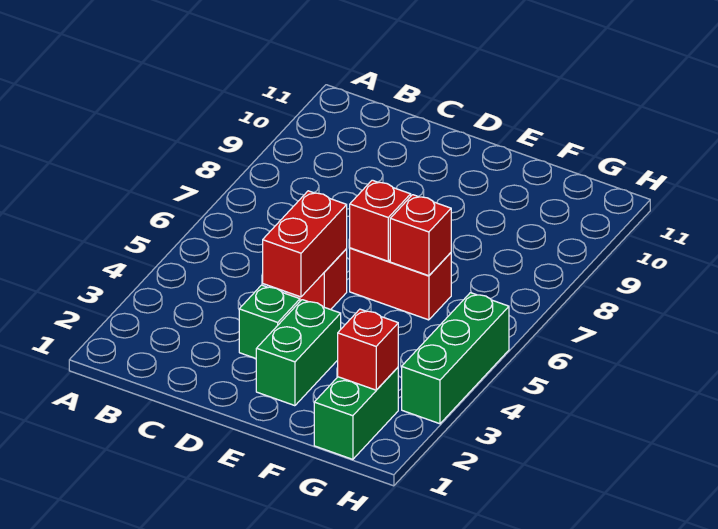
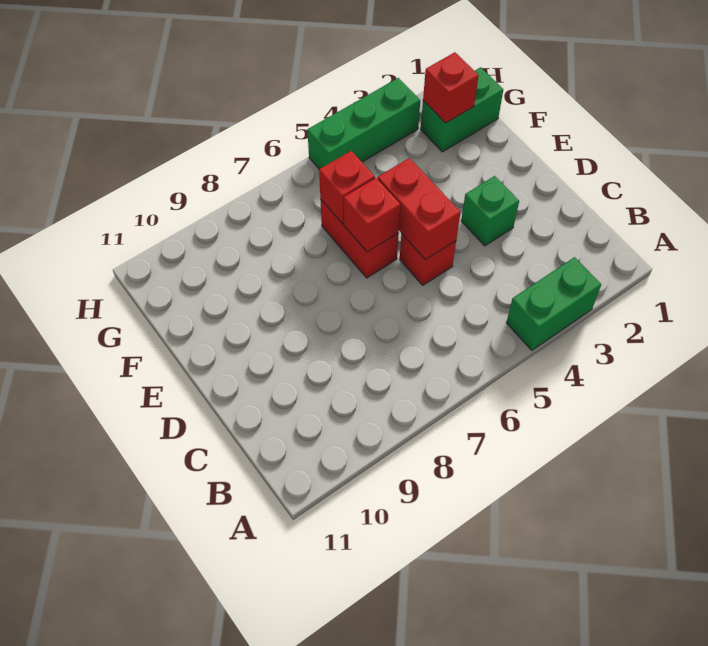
red brick D4:D5 level 2 -> red brick D5:E5 level 2
green brick E2:E3 level 1 -> green brick A3:A4 level 1

